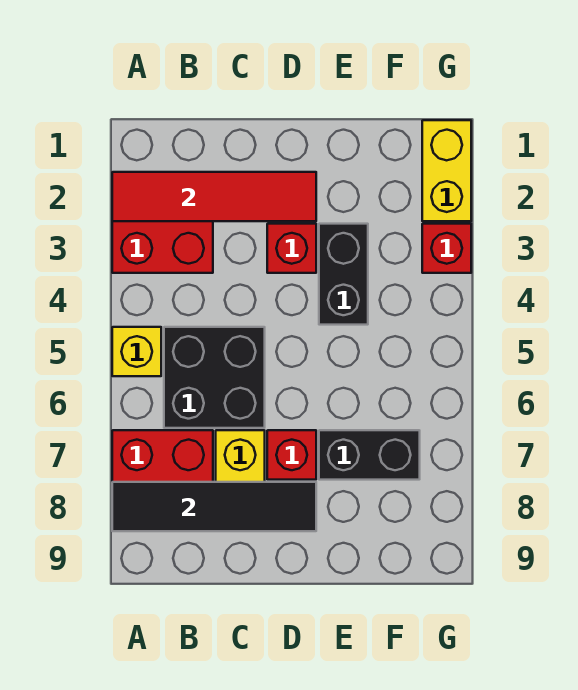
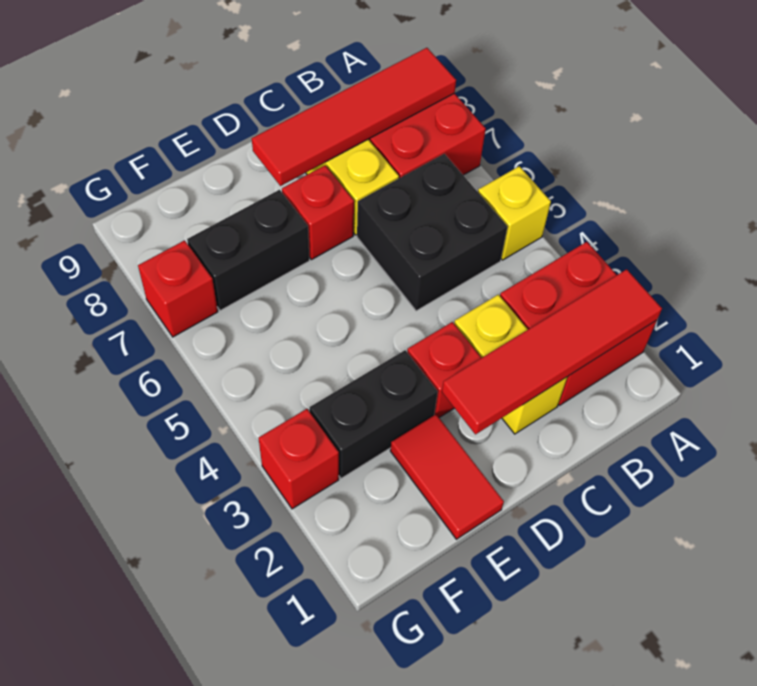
black tile A8:D8 level 2 -> red tile A8:D8 level 2
none -> red tile E1:E2 level 1
black brick E3:E4 level 1 -> black brick E3:F3 level 1
yellow brick G1:G2 level 1 -> yellow brick C2:C3 level 1
none -> red brick G7 level 1

